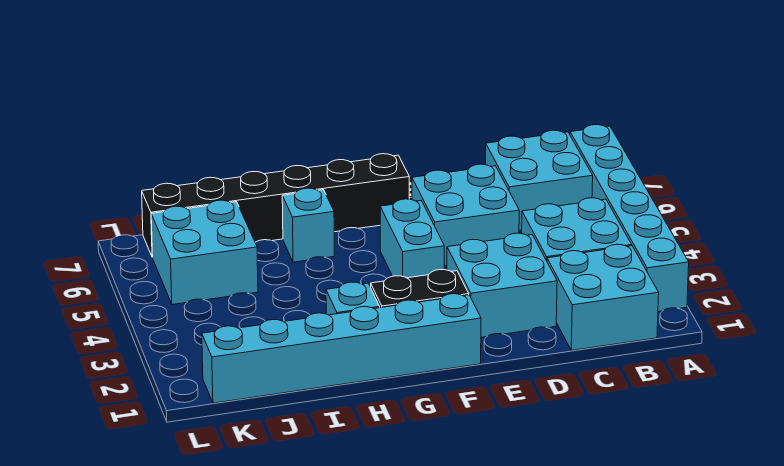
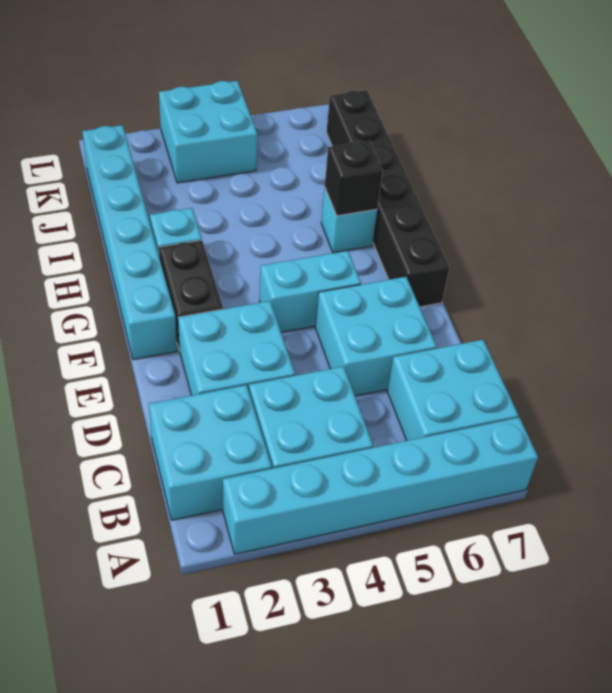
none -> black brick H6 level 2
cyan brick J5:K6 level 1 -> cyan brick K3:L4 level 1

